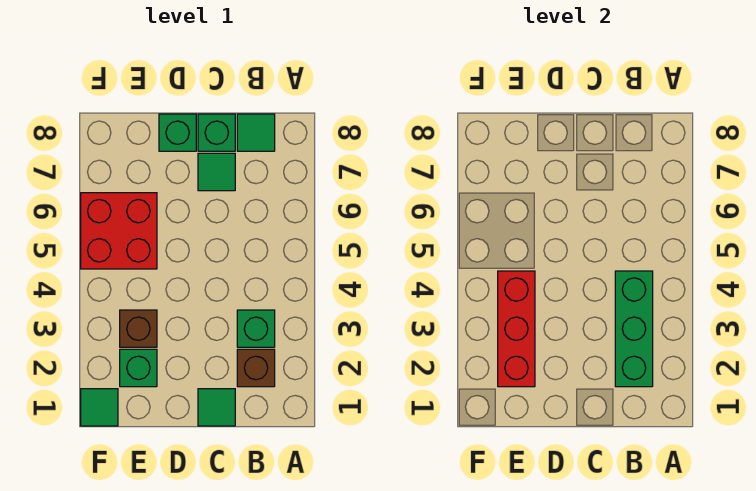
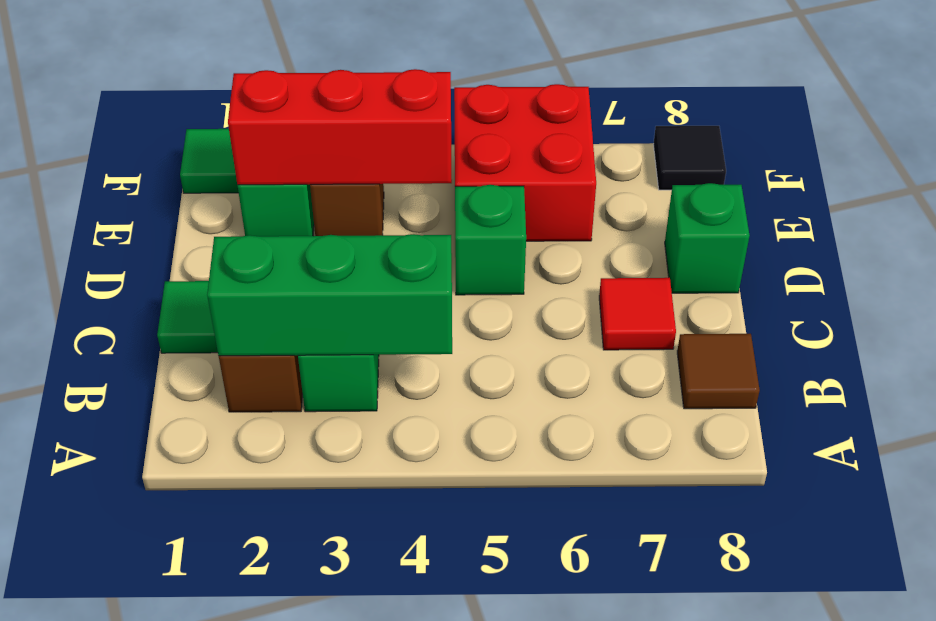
green tile B8 level 1 -> brown tile B8 level 1
green tile C7 level 1 -> red tile C7 level 1
green brick C8 level 1 -> green brick D5 level 1
none -> black tile F8 level 1

